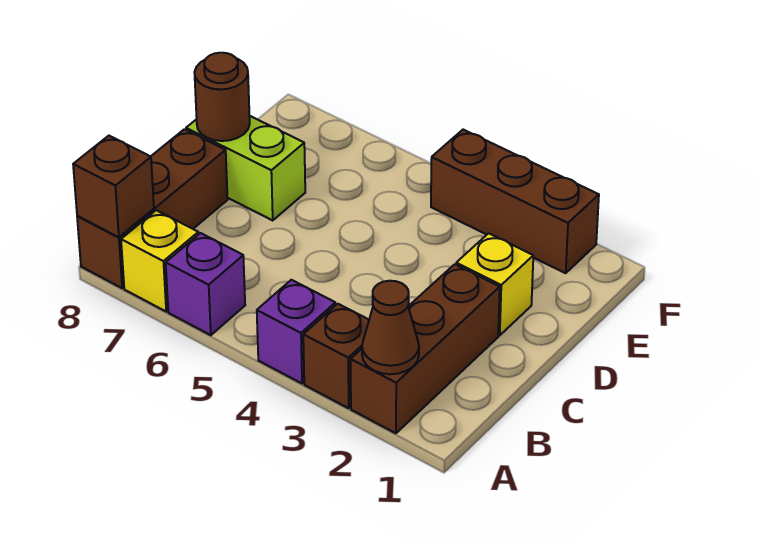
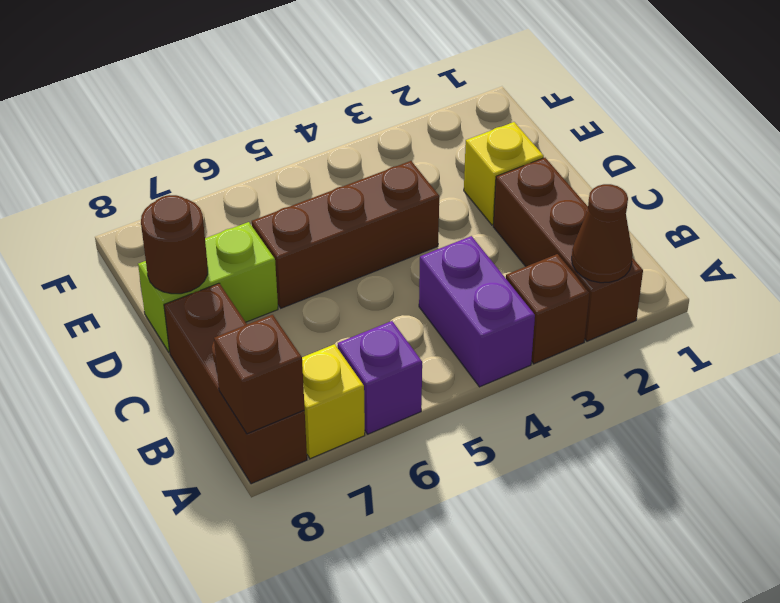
purple brick A4 level 1 -> purple brick A4:B4 level 1
brown brick F2:F4 level 1 -> brown brick D4:D6 level 1

